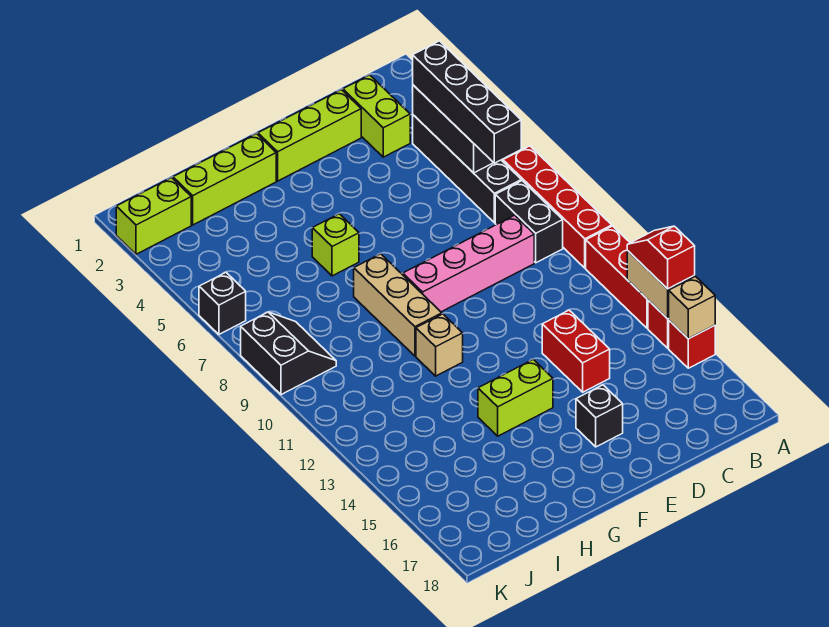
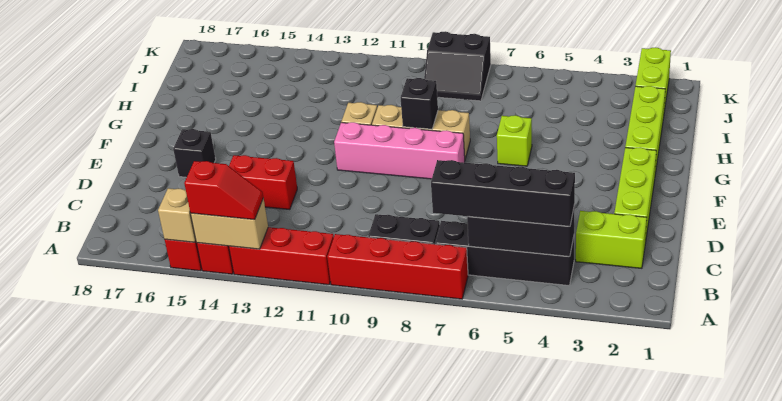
pink brick C9:F9 level 1 -> pink brick F8:F11 level 1
lime brick F14:G14 level 1 -> none
black brick K6 level 1 -> black brick G9 level 2

